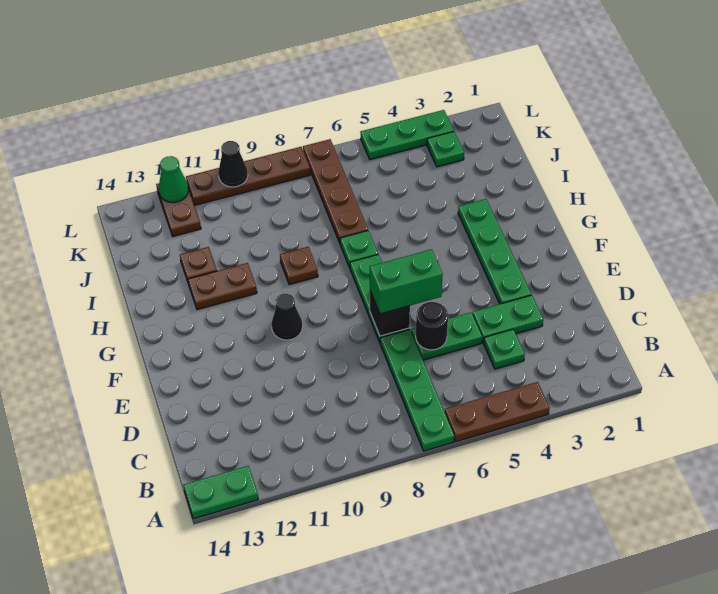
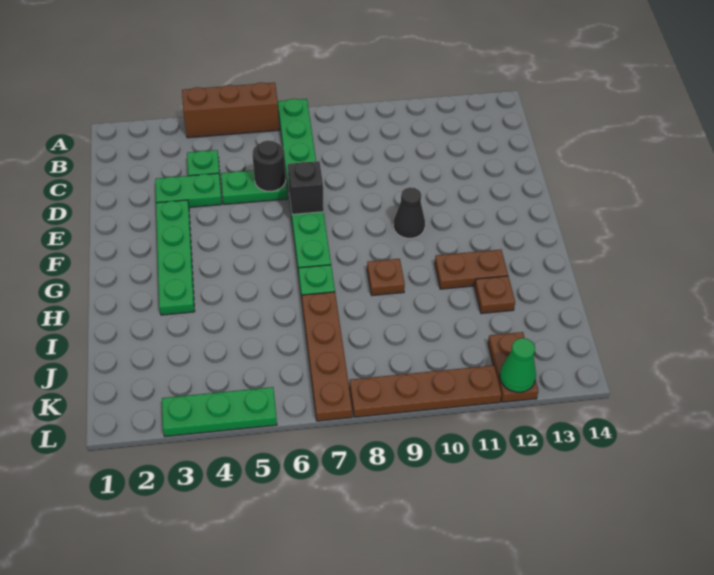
brown plate A4:A6 level 1 -> brown brick A4:A6 level 1
green plate A13:A14 level 1 -> none
green brick E6:E7 level 3 -> none
green plate K3 level 1 -> none
black cone L10 level 2 -> none

